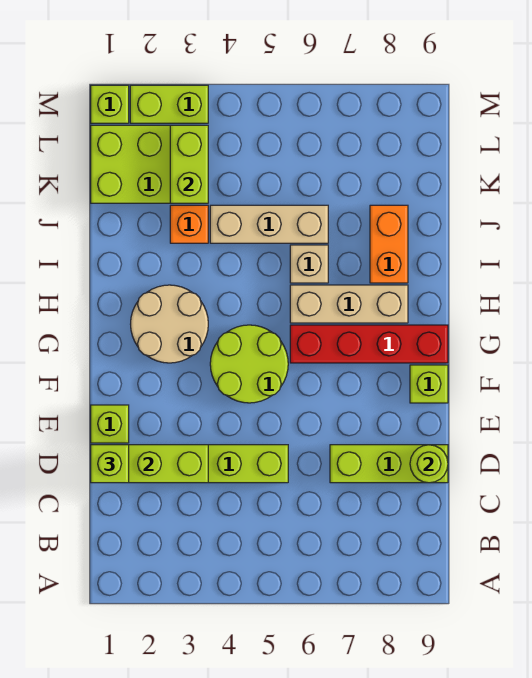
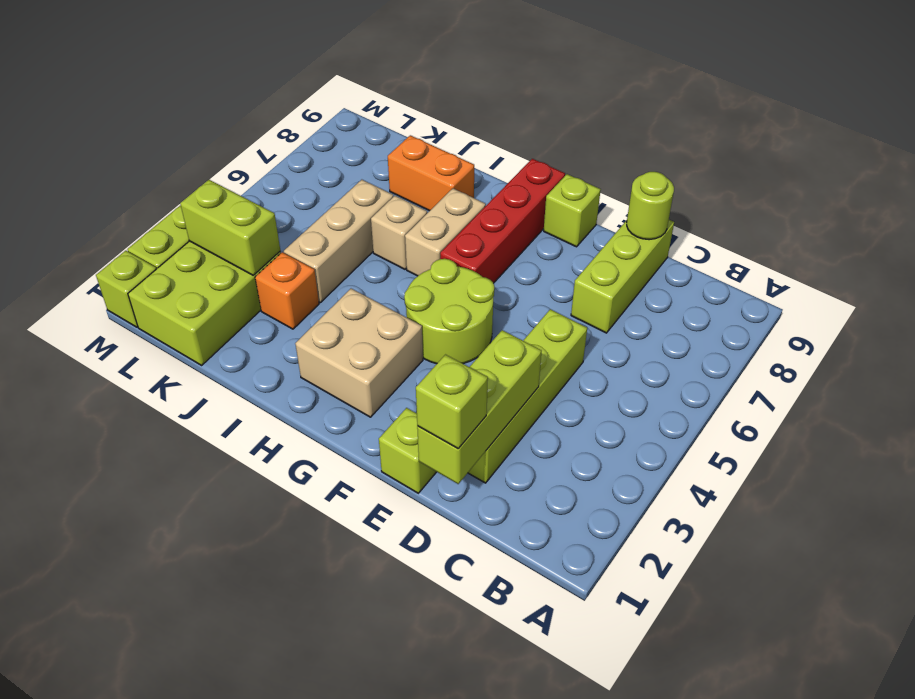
tan round brick G2:H3 level 1 -> tan brick G2:H3 level 1
tan brick H6:H8 level 1 -> tan brick H6:H7 level 1

